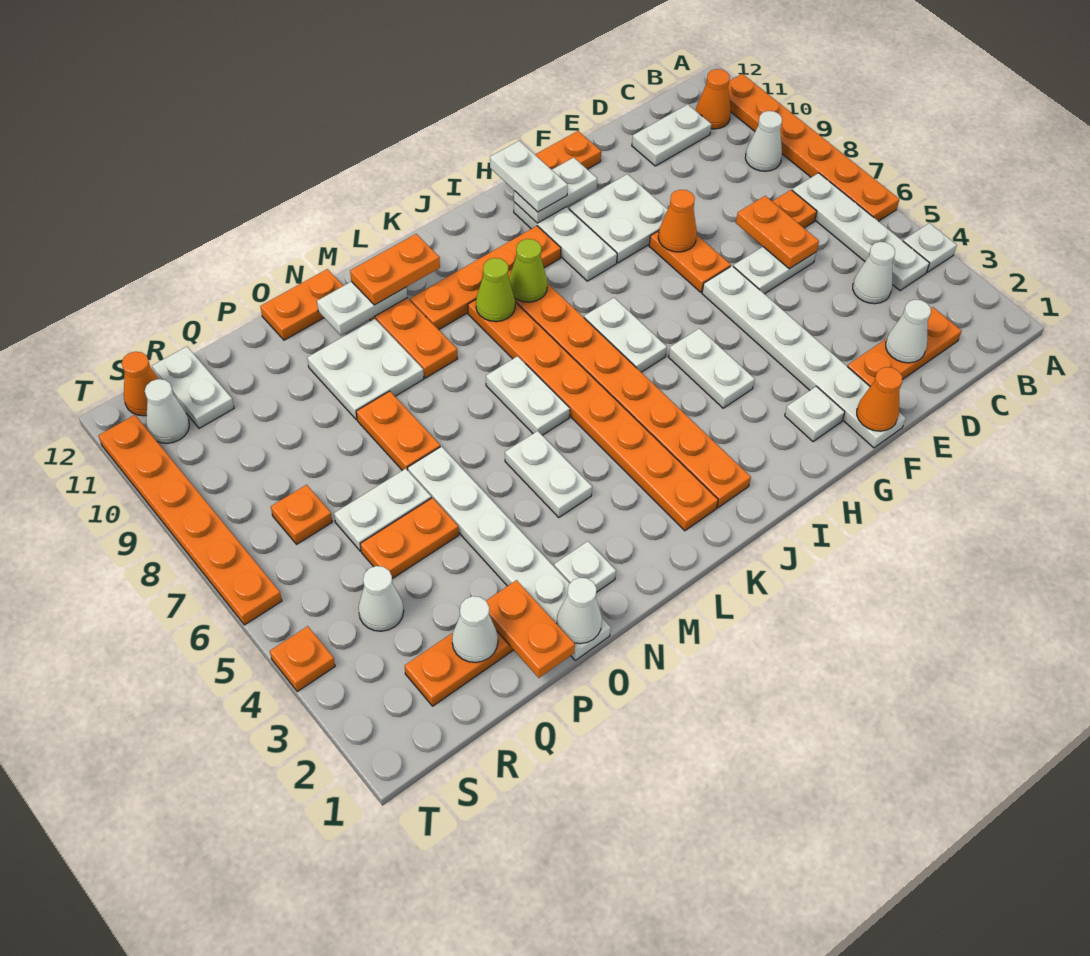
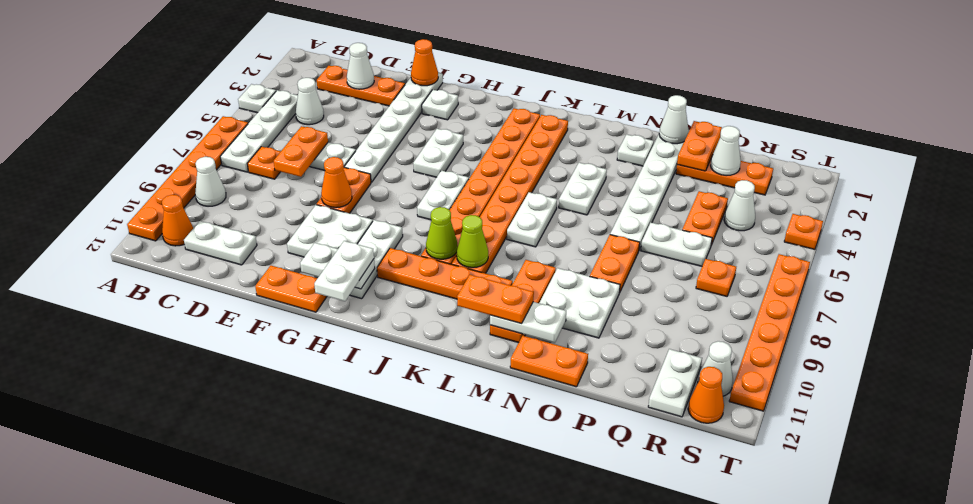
orange plate P5:Q5 level 1 -> orange plate Q4:Q5 level 1

